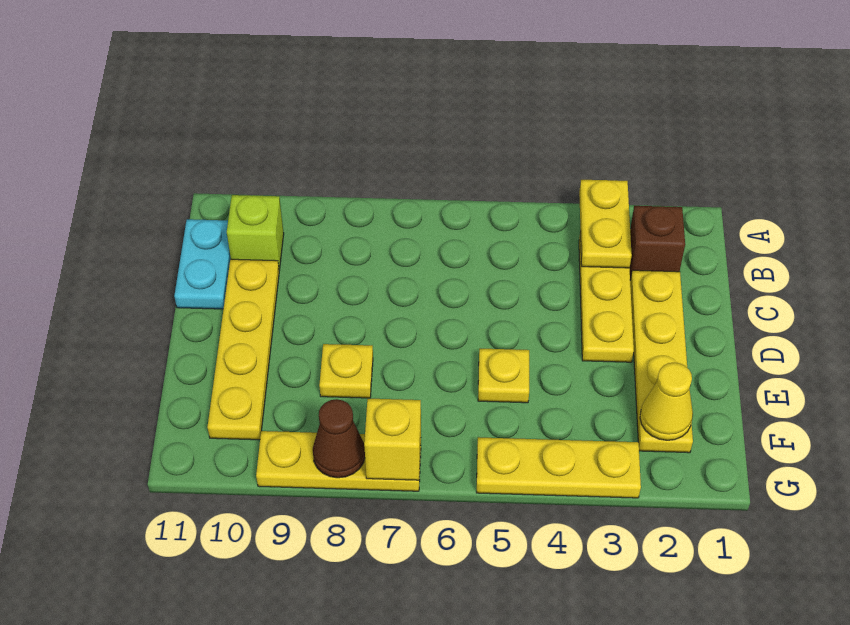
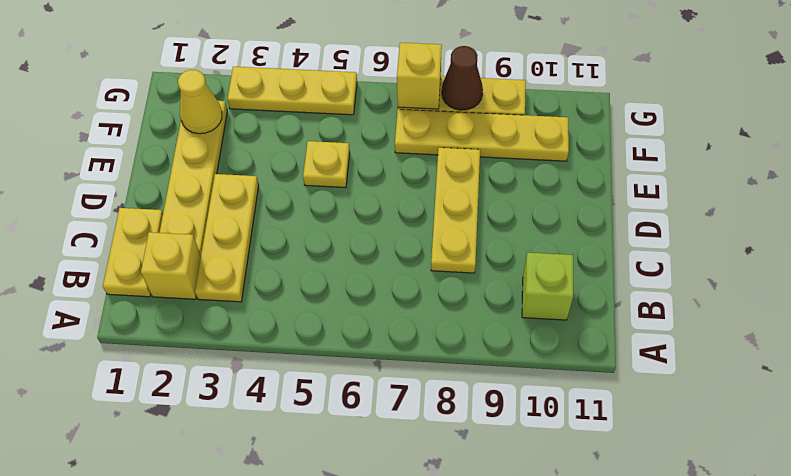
yellow plate A3:B3 level 2 -> yellow plate B1:C1 level 1
brown brick B2 level 1 -> yellow brick B2 level 1
cyan plate B11:C11 level 1 -> none
yellow plate C10:F10 level 1 -> yellow plate F7:F10 level 1
yellow plate E8 level 1 -> yellow plate C8:E8 level 1

